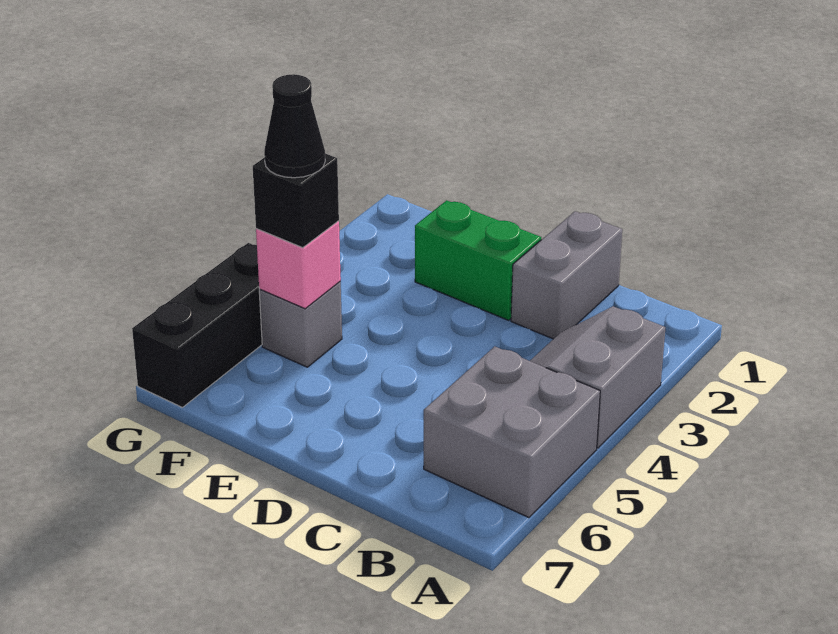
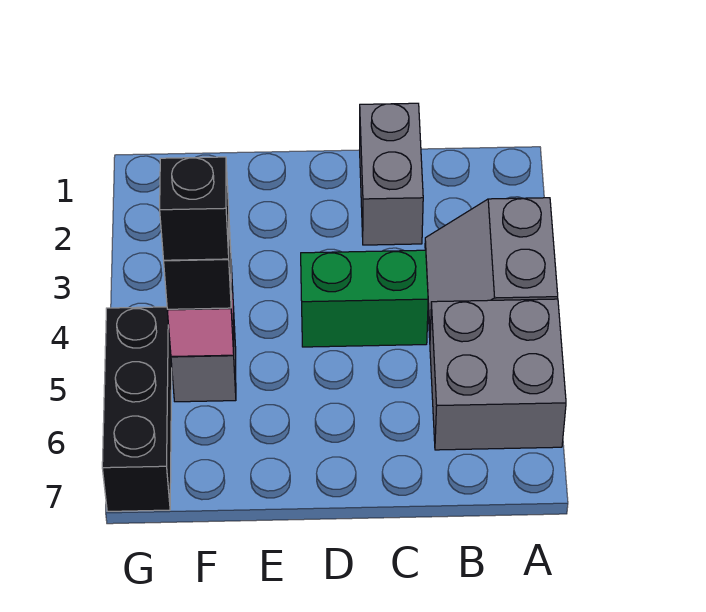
green brick D2:E2 level 1 -> green brick C4:D4 level 1
black cone F5 level 4 -> black brick F5 level 4

